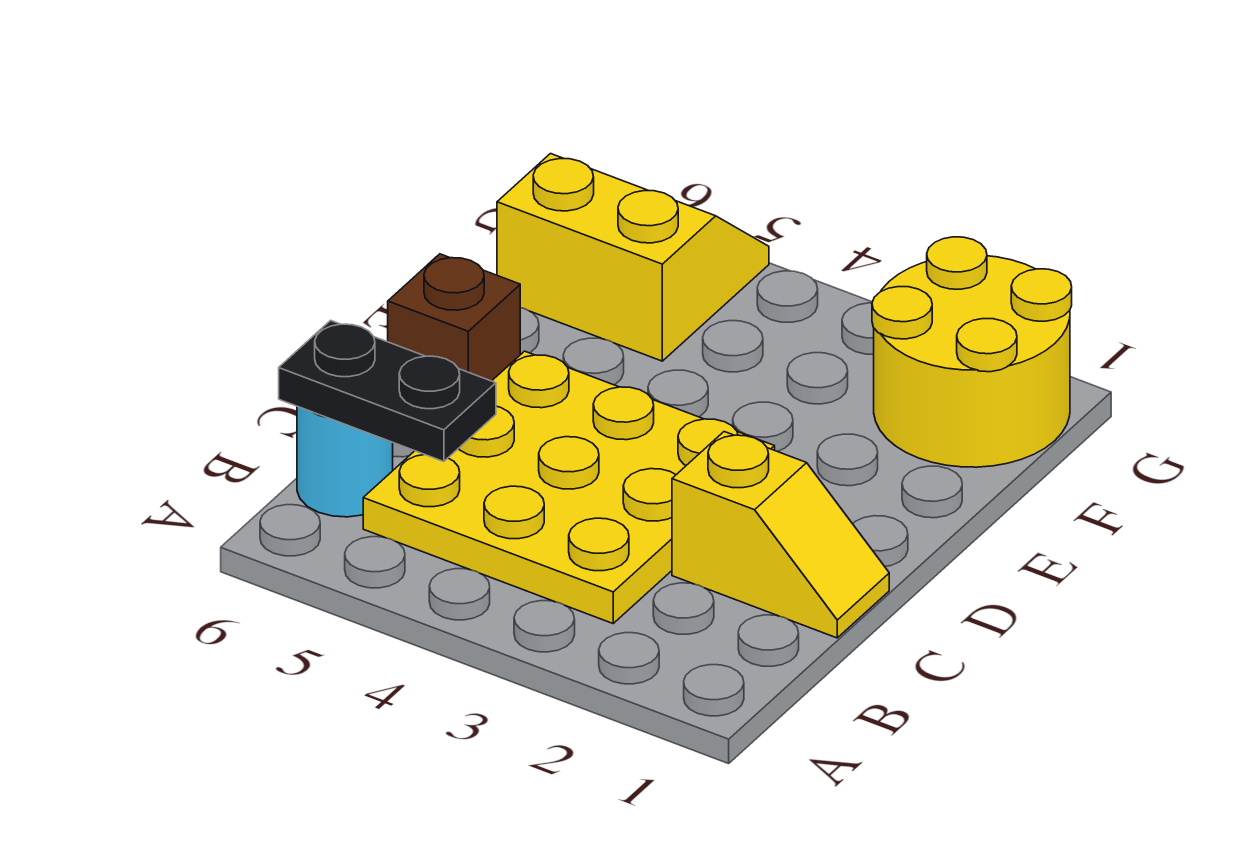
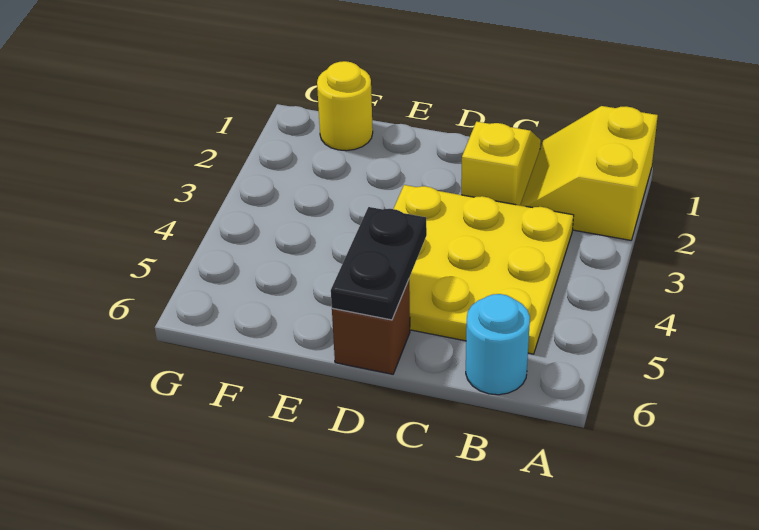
black plate B5:B6 level 2 -> black plate D5:D6 level 2
yellow round brick F1:G2 level 1 -> yellow round brick F1 level 1
yellow slope F5:G6 level 1 top F -> yellow slope A1:B2 level 1 top A

